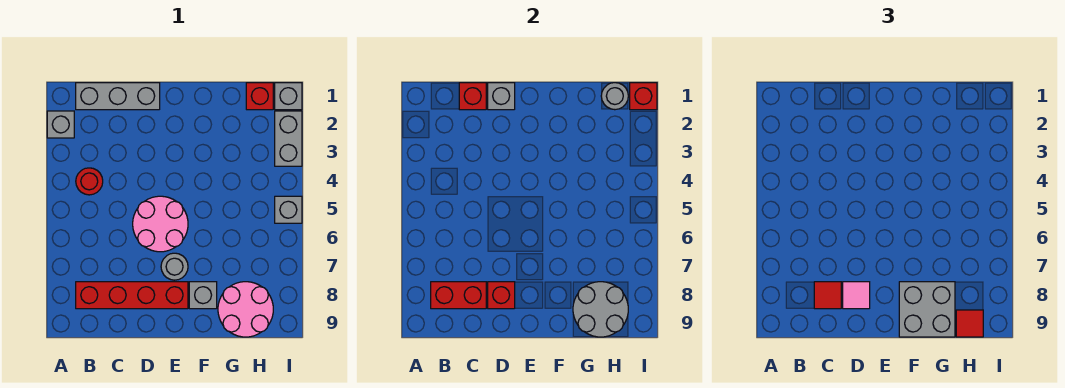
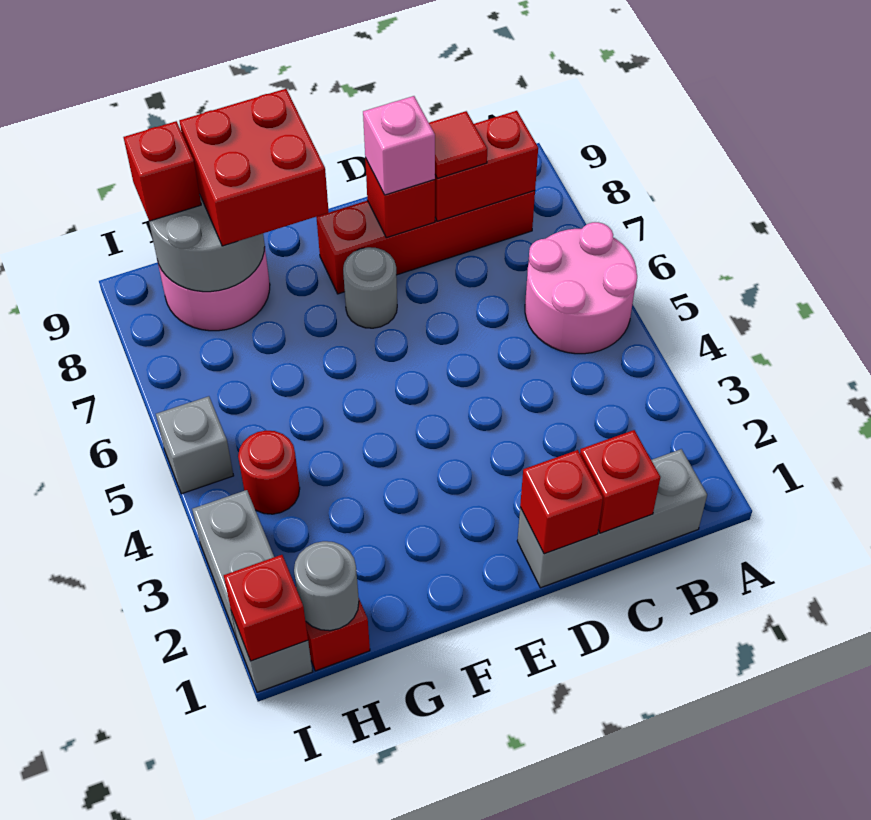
grey brick A2 level 1 -> none
red round brick B4 level 1 -> red round brick H4 level 1
grey brick D1 level 2 -> red brick D1 level 2
pink round brick D5:E6 level 1 -> pink round brick A5:B6 level 1
pink tile D8 level 3 -> pink brick D8 level 3
grey brick F8 level 1 -> none
grey brick F8:G9 level 3 -> red brick F8:G9 level 3
red tile H9 level 3 -> red brick H9 level 3

